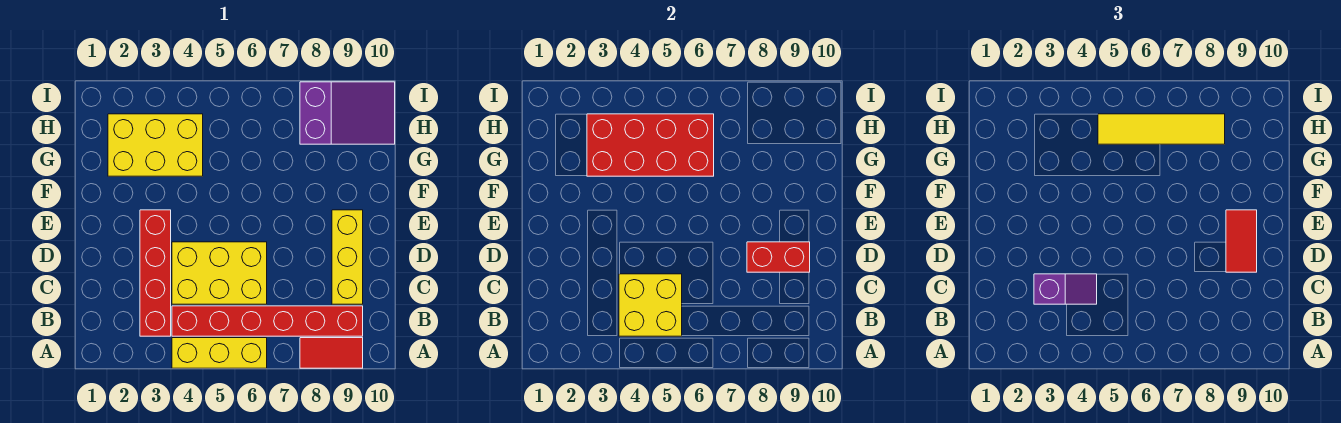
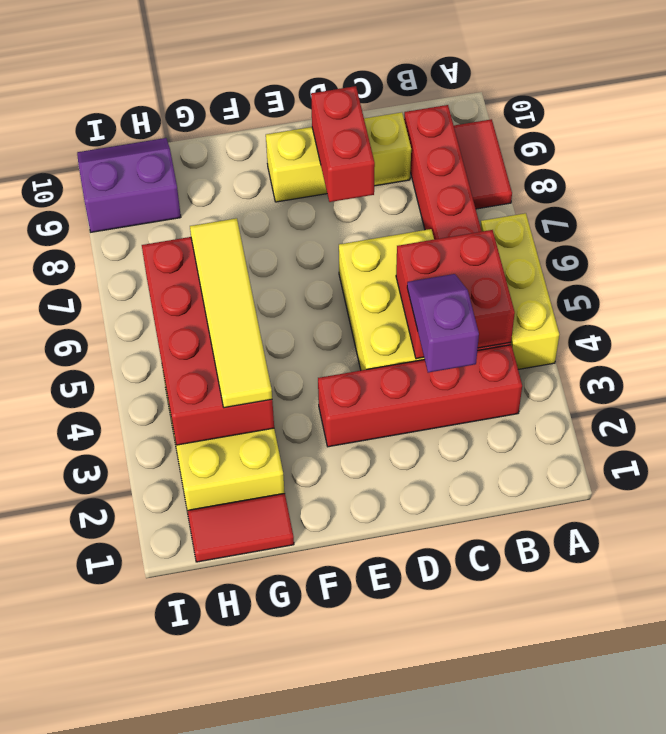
yellow brick B4:C5 level 2 -> red brick B4:C5 level 2
red tile D9:E9 level 3 -> red tile G1:H1 level 1
yellow tile H5:H8 level 3 -> yellow tile G3:G6 level 3
purple slope H8:I10 level 1 top 8 -> purple slope H9:I10 level 1 top 9

